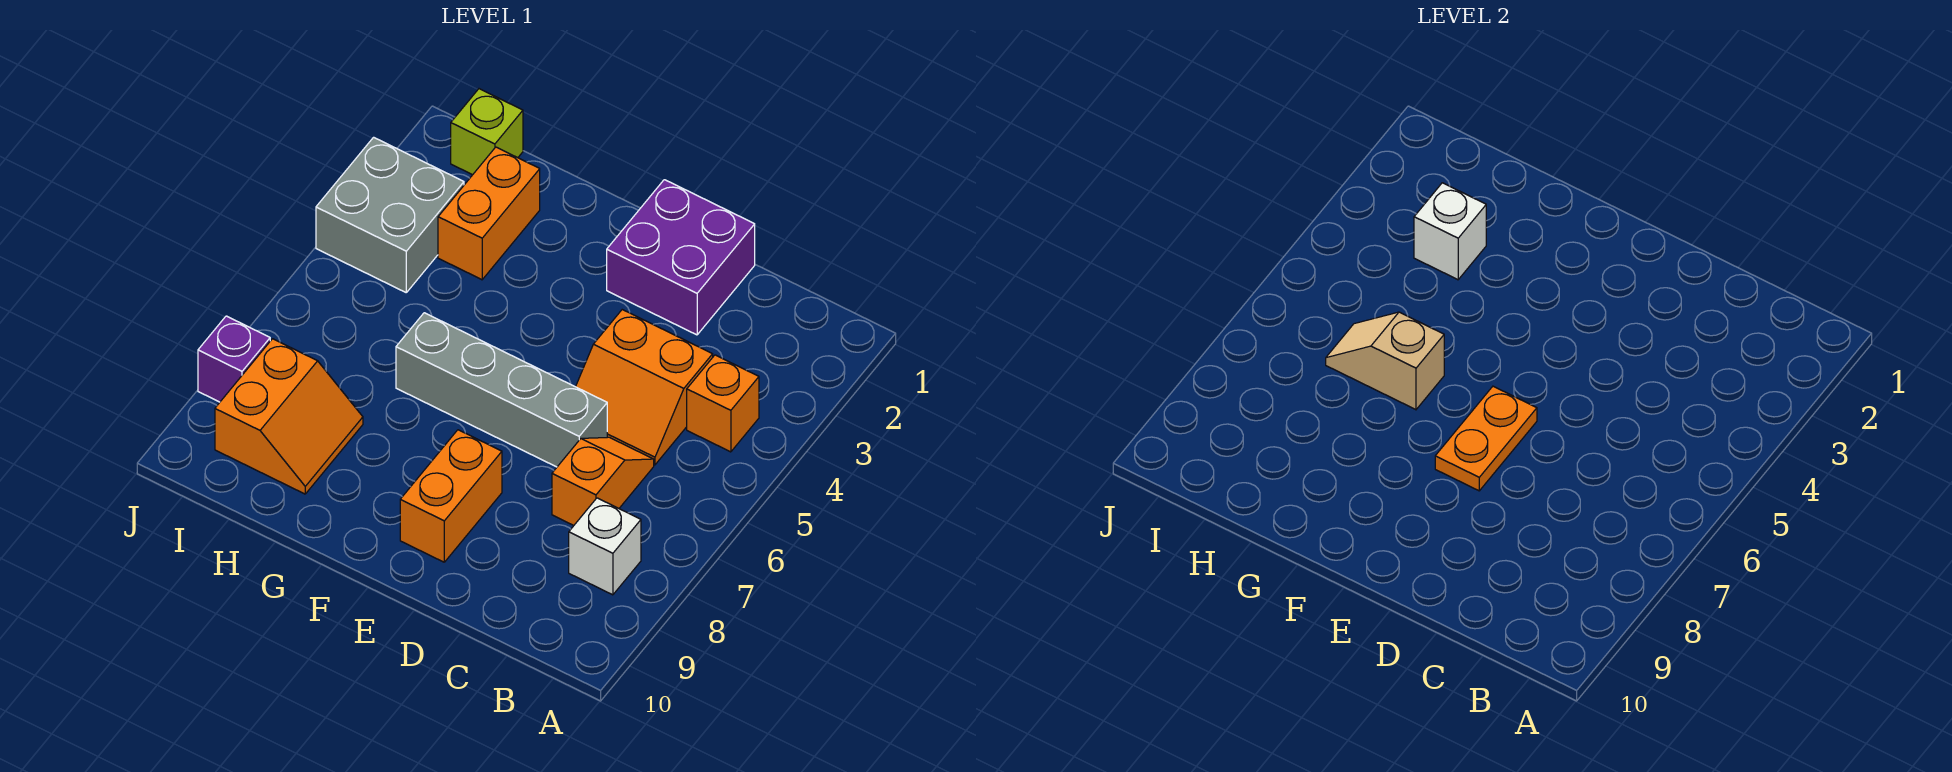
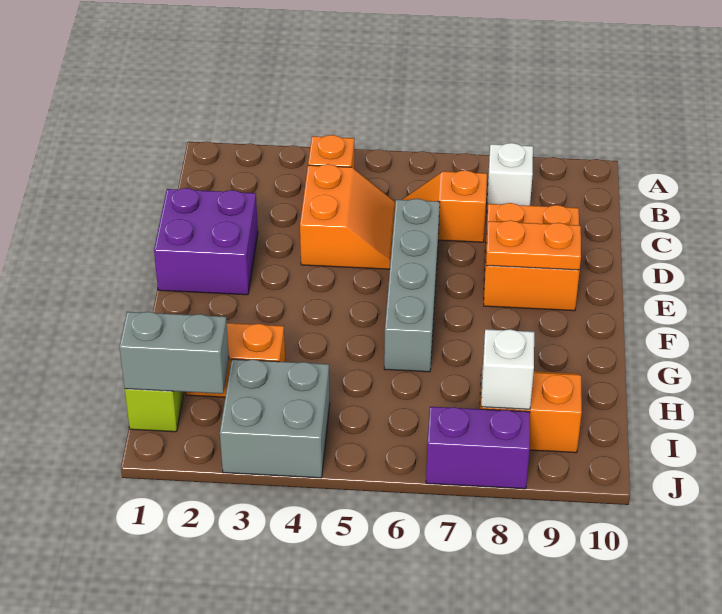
orange plate E6:E7 level 2 -> orange plate E8:E9 level 2
orange brick E8:E9 level 1 -> orange brick D8:E9 level 1
tan slope G6:H6 level 2 top G -> none
white brick H3 level 2 -> white brick I8 level 2
none -> grey brick I1:I2 level 2
purple brick J8 level 1 -> purple brick J7:J8 level 1

